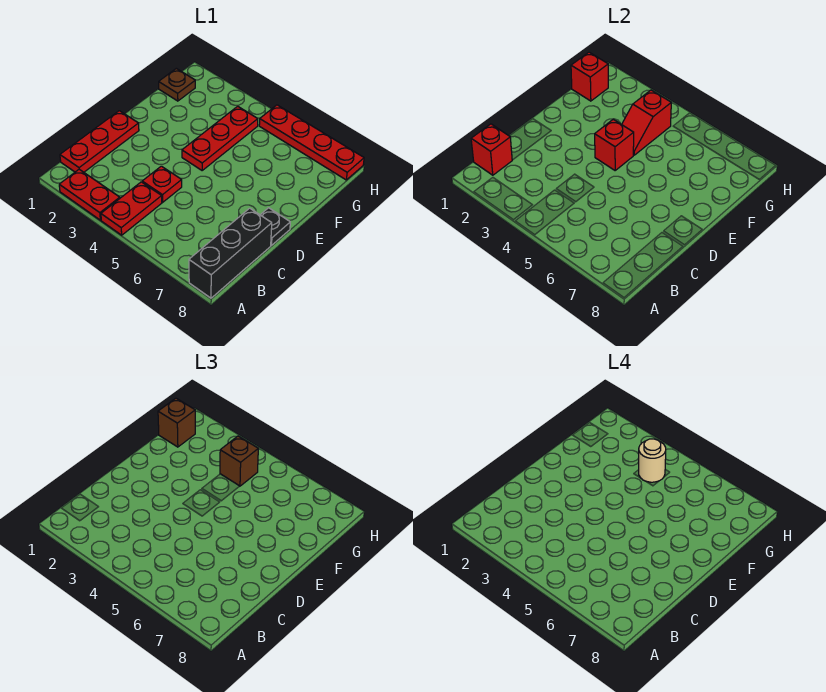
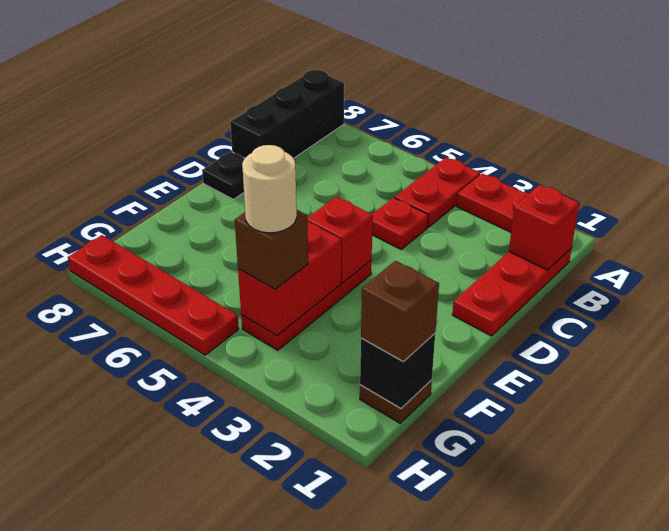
red slope F4:G4 level 2 top G -> red brick F4:G4 level 2
red brick G1 level 2 -> black brick G1 level 2

